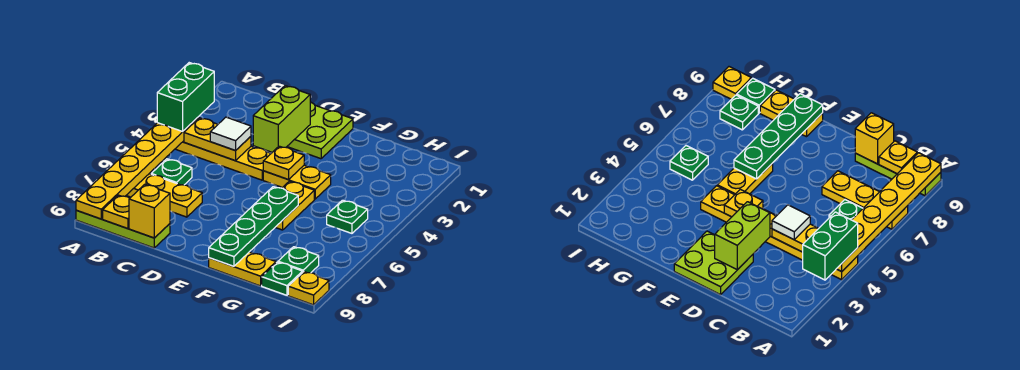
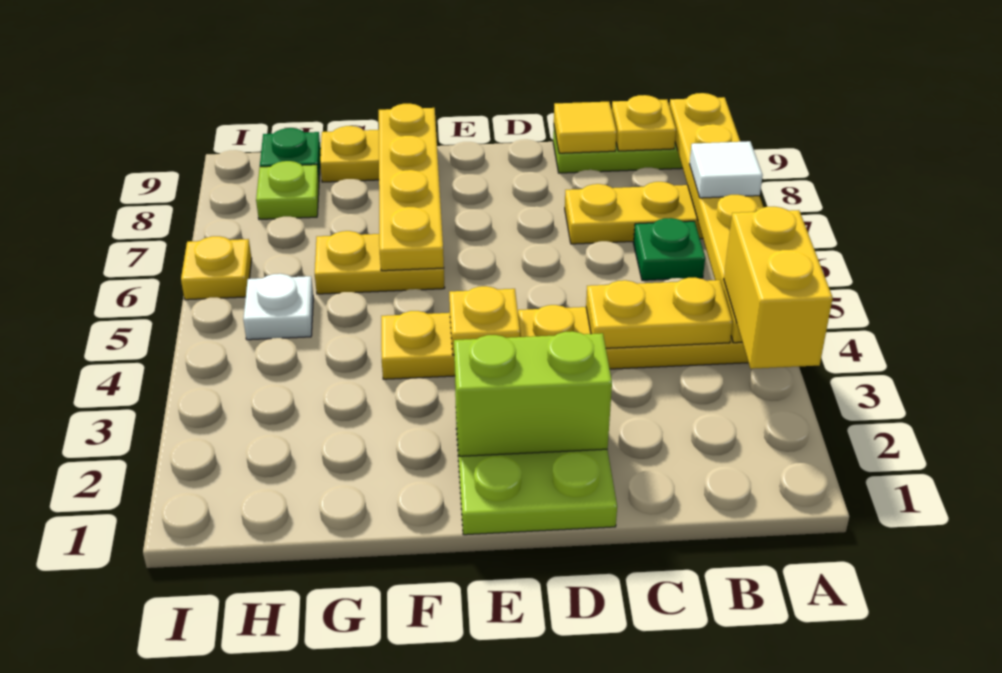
green brick A3:A4 level 3 -> yellow brick A3:A4 level 3
white tile C4 level 3 -> white tile A7 level 3
yellow brick C9 level 2 -> yellow tile C9 level 2
lime brick D2:D3 level 2 -> lime brick D2:E2 level 2
yellow plate F5:F6 level 1 -> yellow plate F6:G6 level 1
green plate F6:F9 level 2 -> yellow plate F6:F9 level 2
green plate H5 level 1 -> white plate H5 level 1
green plate H8 level 1 -> lime plate H8 level 1
yellow plate I9 level 1 -> yellow plate I6 level 1

